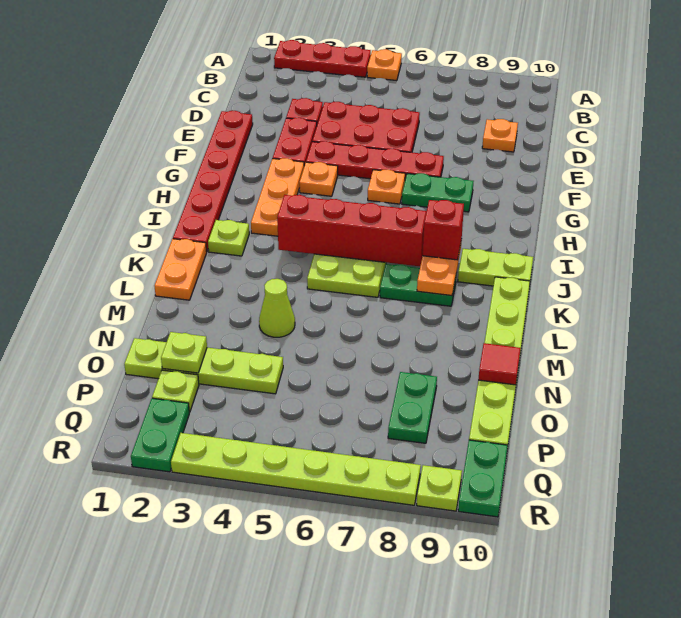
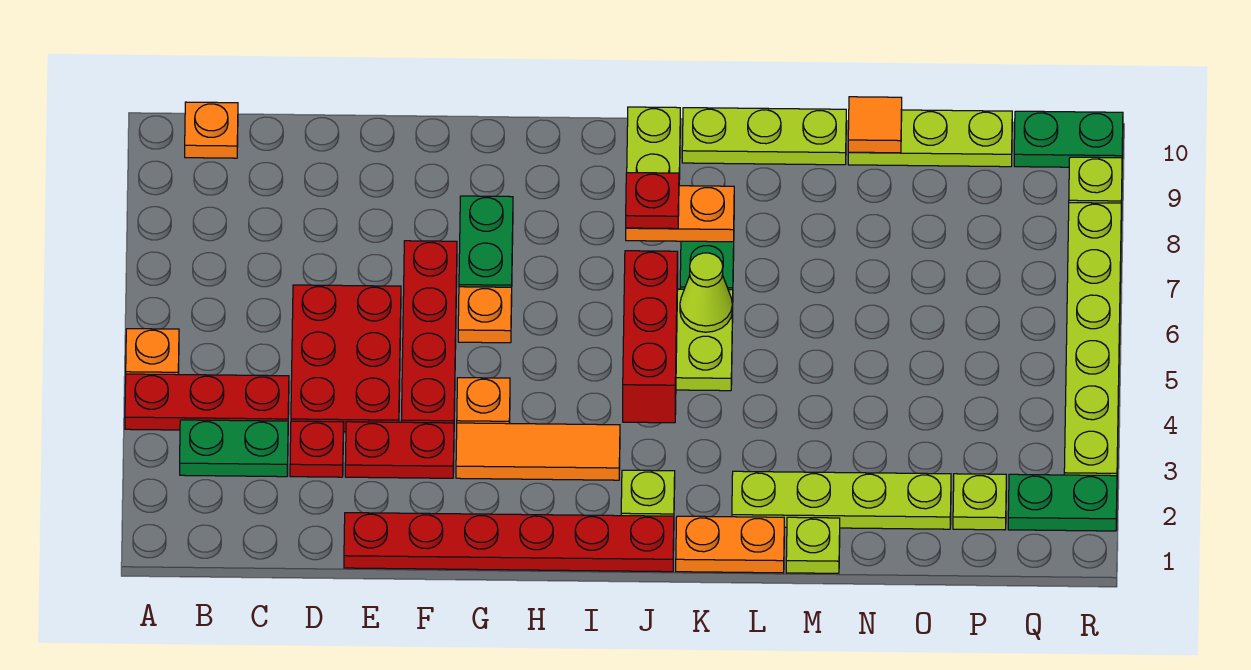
red plate A2:A4 level 1 -> red plate A4:C4 level 1
orange plate D9 level 1 -> orange plate B10 level 1
orange plate G3:I3 level 1 -> orange tile G3:I3 level 1
red brick J4:J7 level 2 -> red brick J4:J6 level 2
red brick J8 level 3 -> red plate J8 level 3
lime cone M4 level 1 -> lime cone K6 level 2
red tile N10 level 2 -> orange tile N10 level 2
lime plate O1:O4 level 1 -> lime plate L2:O2 level 1
lime plate O2 level 2 -> lime plate M1 level 1
green plate O8:P8 level 1 -> green plate B3:C3 level 1

